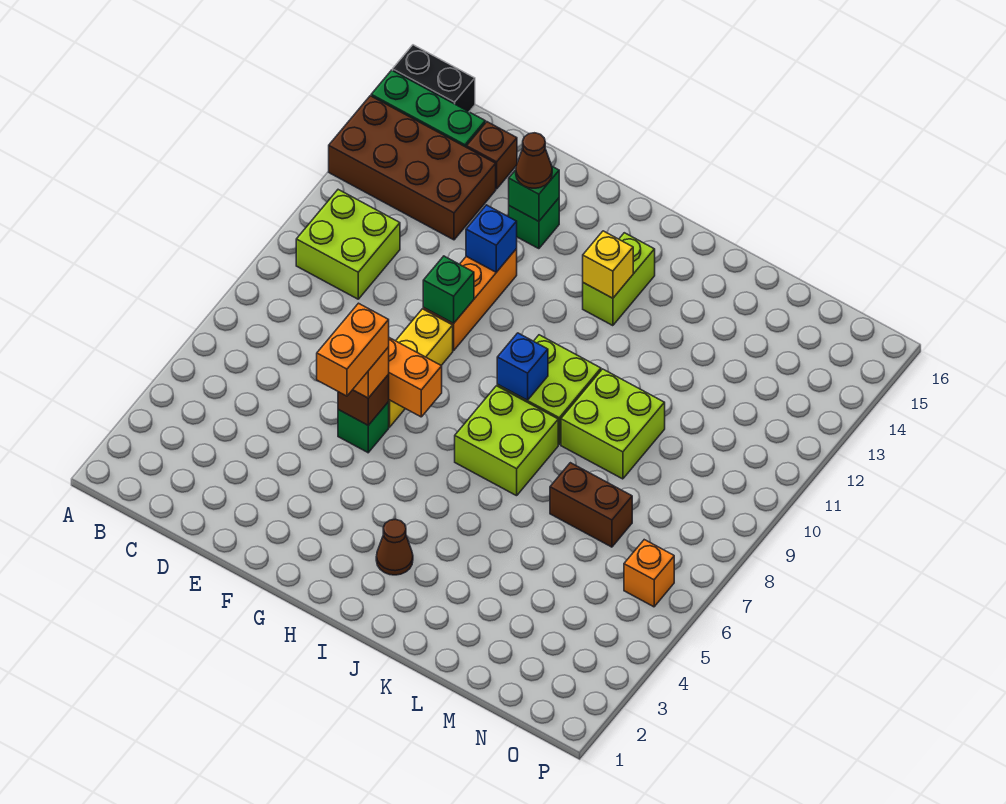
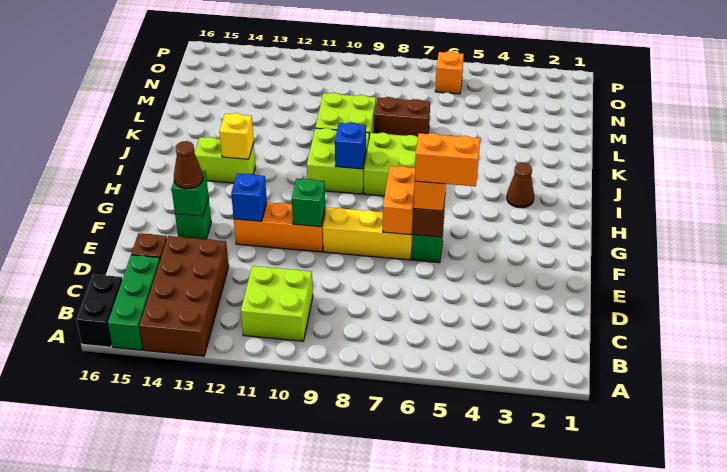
brown brick L7:M7 level 1 -> brown brick L7:L8 level 1

